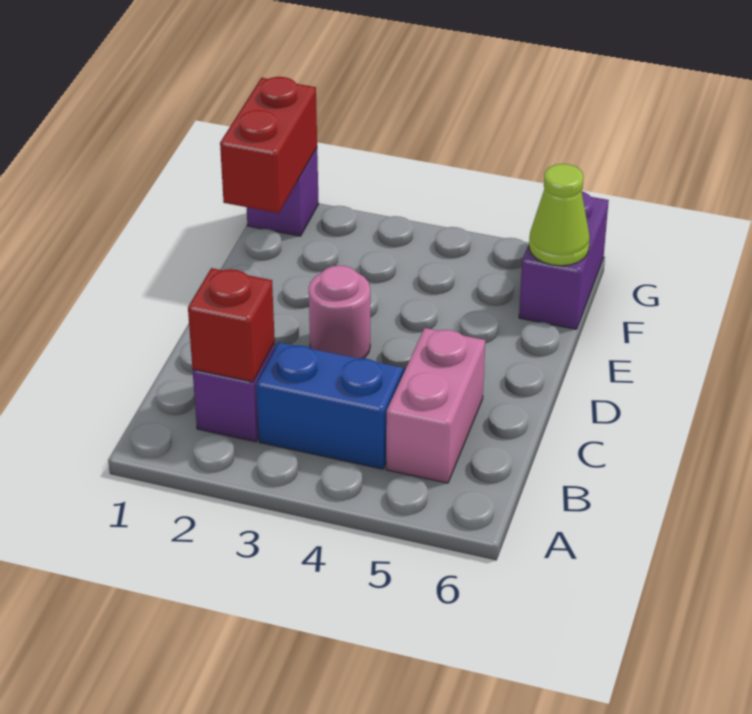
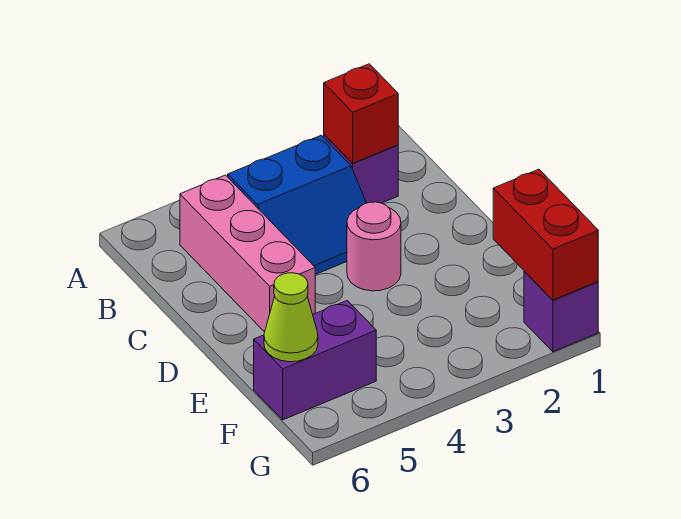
pink brick B5:C5 level 1 -> pink brick B5:D5 level 1
purple brick F6:G6 level 1 -> purple brick F5:F6 level 1

